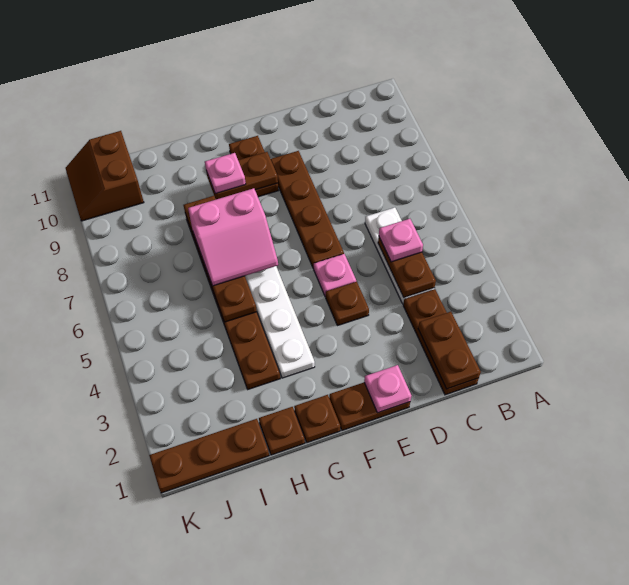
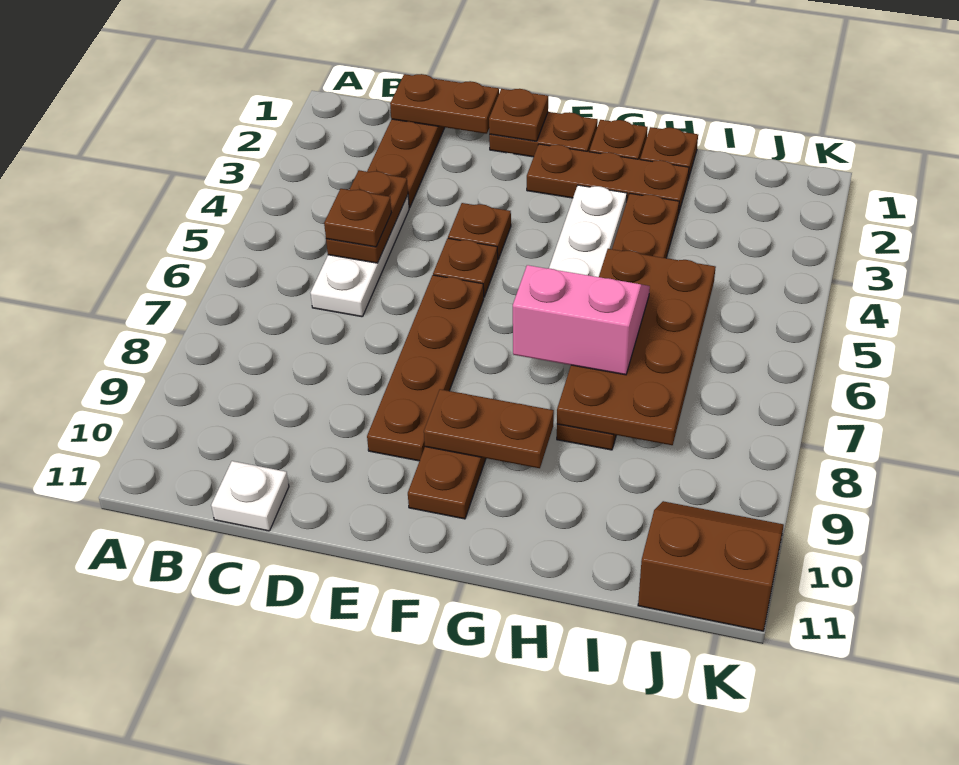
brown plate C1:C2 level 2 -> brown plate C1:D1 level 2
pink plate C5 level 3 -> brown plate C5 level 3
none -> white plate C11 level 1
pink plate E1 level 2 -> brown plate E1 level 2
pink plate E5 level 1 -> brown plate E5 level 1
pink plate G9 level 3 -> none
brown plate H5:H8 level 2 -> brown plate H5:I8 level 2
brown plate I1:K1 level 1 -> brown plate F2:H2 level 1
brown slope J10:K11 level 1 top J -> brown slope J10:K11 level 1 top 11

